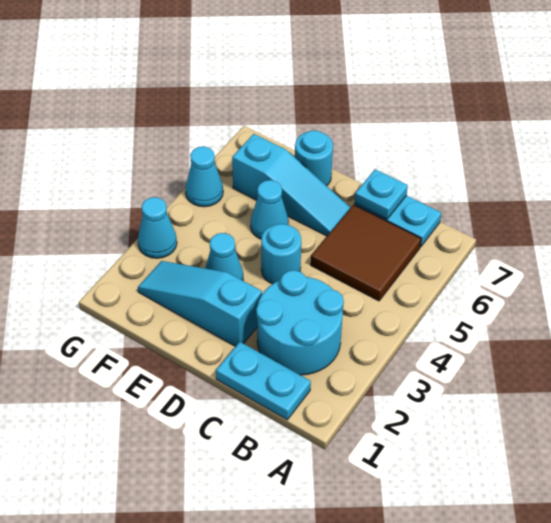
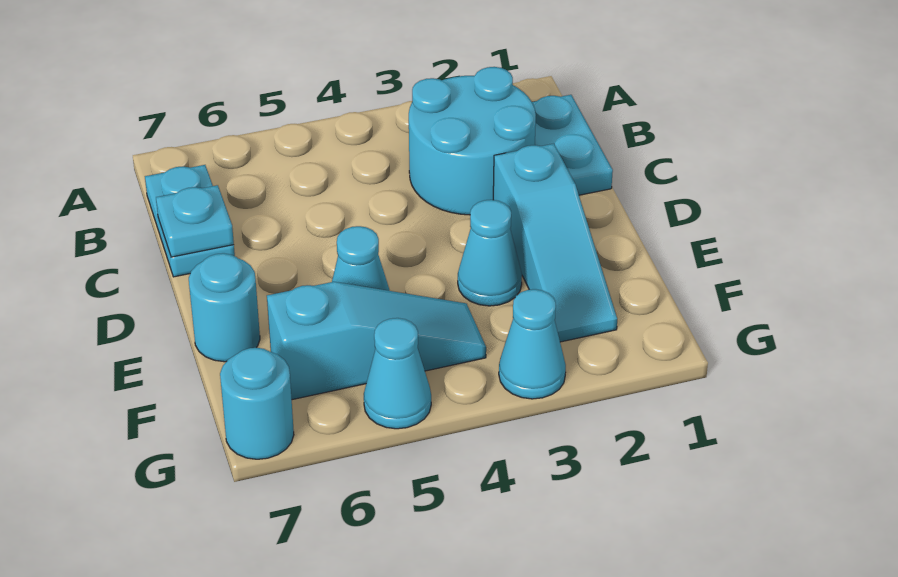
brown tile B5:C6 level 1 -> none
cyan round brick D4 level 1 -> cyan round brick G7 level 1
cyan slope D6:F6 level 1 top F -> cyan slope F4:F6 level 1 top 6

